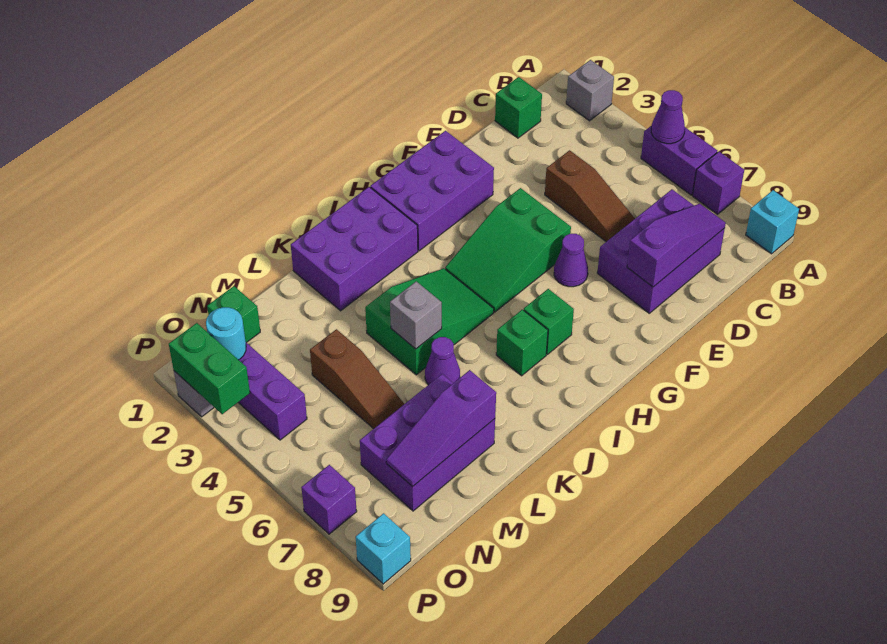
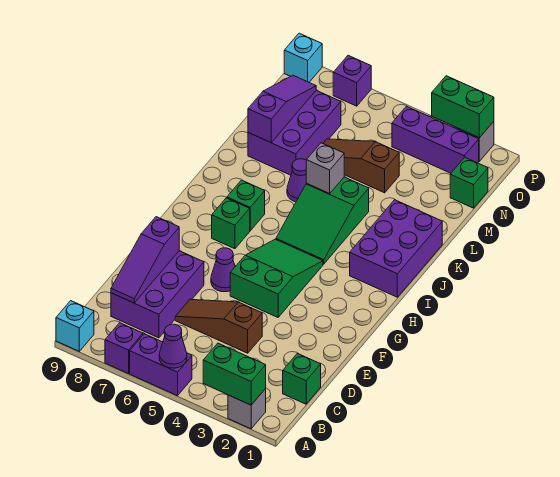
none -> green brick A2:A3 level 2
purple brick F1:H2 level 1 -> none
cyan round brick O2 level 2 -> none

